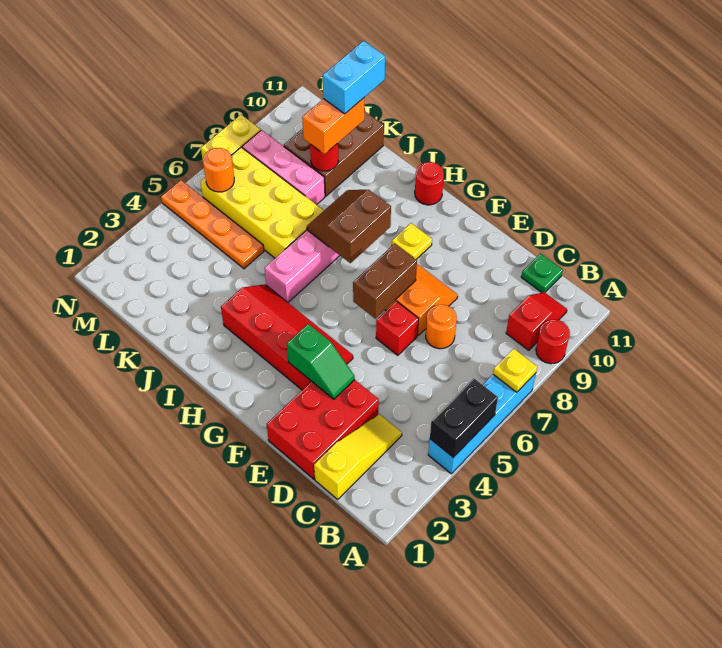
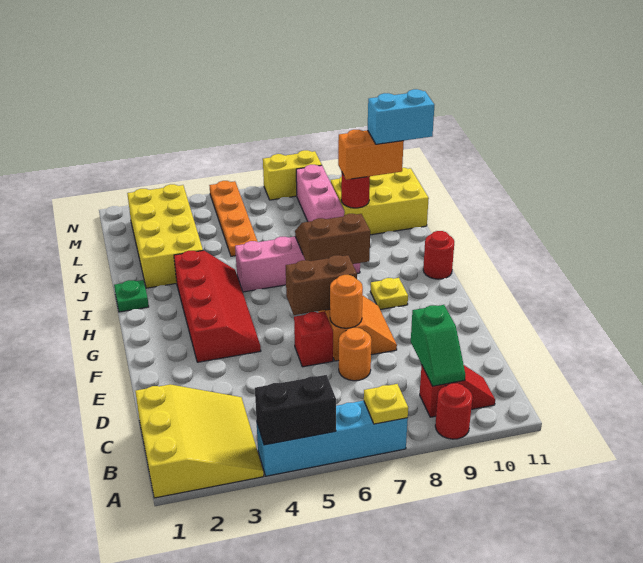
yellow slope C1:C3 level 1 top 1 -> yellow slope A1:C3 level 1 top 1
green plate C11 level 1 -> green plate I1 level 1
red brick D1:E3 level 1 -> none
green slope E3:F3 level 2 top F -> green slope B9:C9 level 2 top C
yellow brick J6:M7 level 1 -> yellow brick J2:M3 level 1
brown brick K9:L11 level 1 -> yellow brick K9:L11 level 1
orange round brick M6 level 2 -> orange round brick E7 level 2

